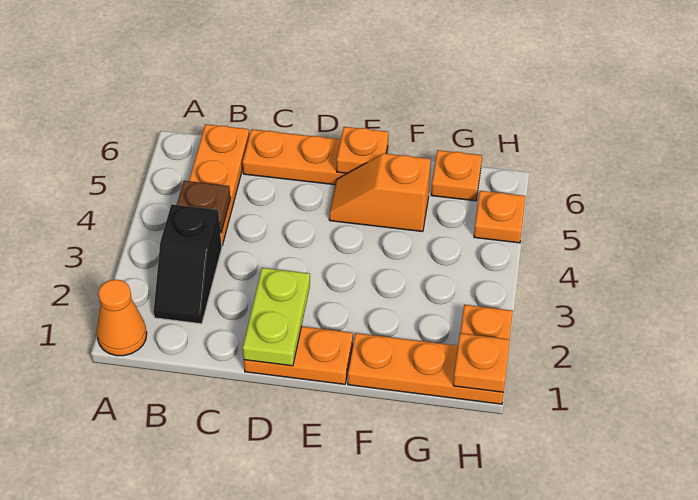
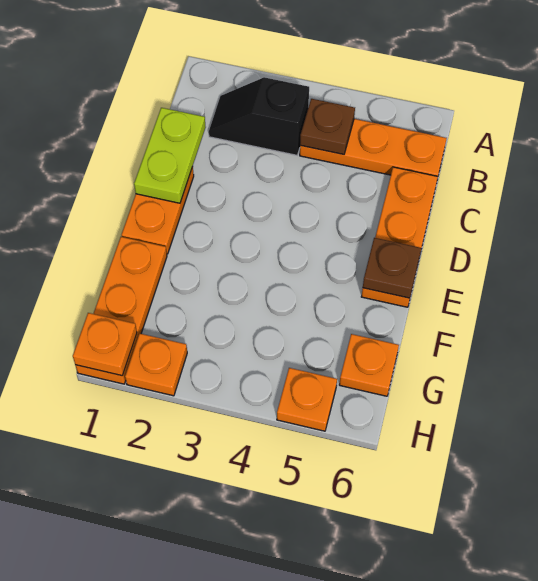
orange cone A1 level 1 -> none
lime plate D1:D2 level 2 -> lime plate C1:D1 level 2
orange slope E5:F5 level 1 top F -> none
orange plate E6 level 2 -> brown plate E6 level 2

